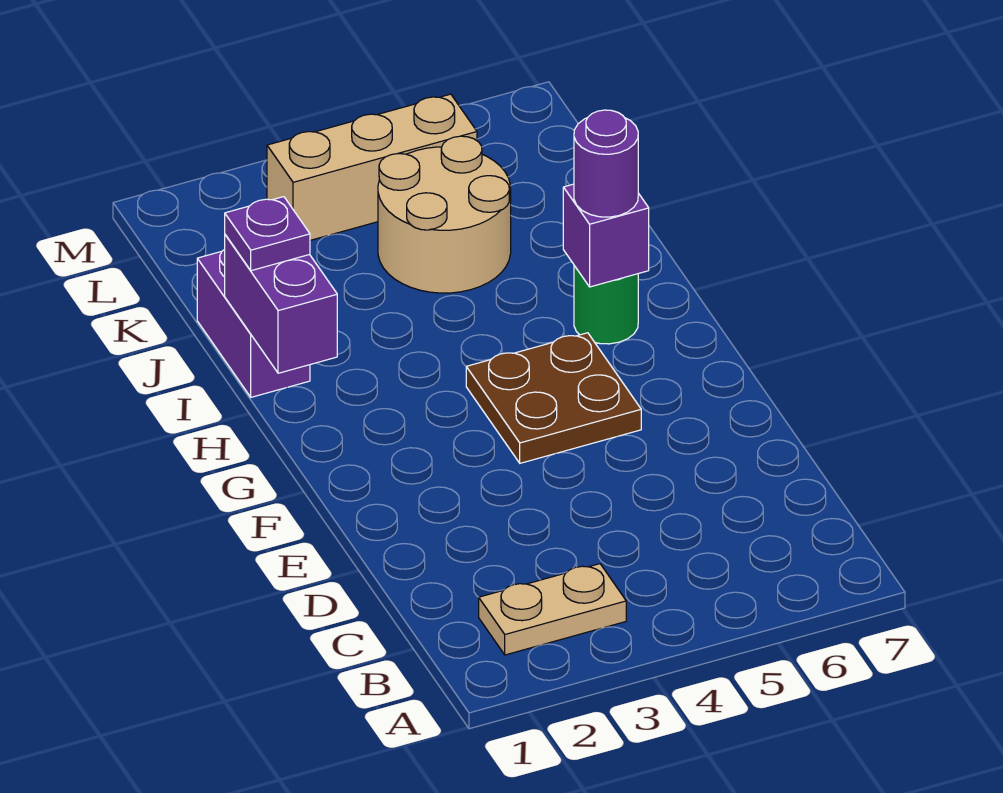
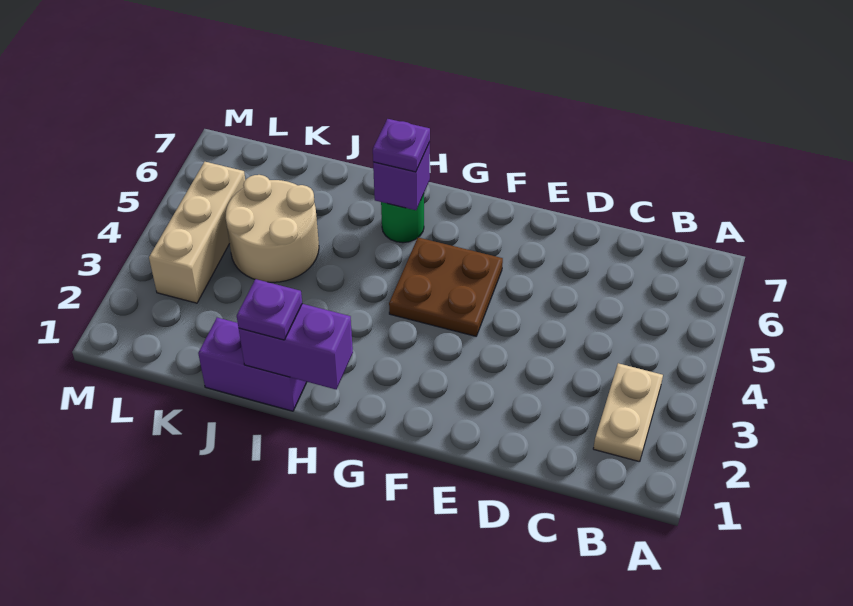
purple round brick H6 level 3 -> purple plate H6 level 3

